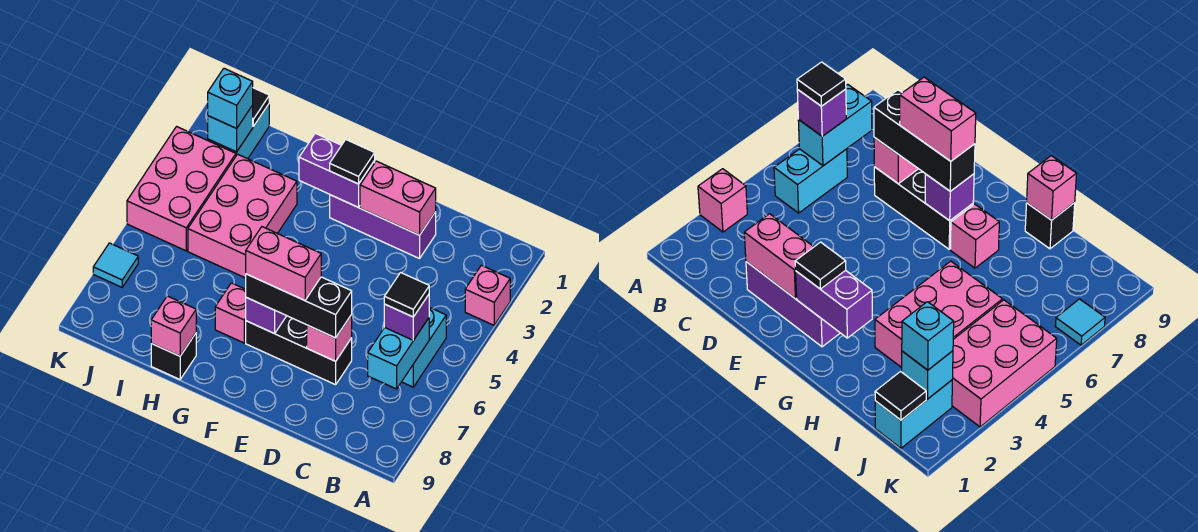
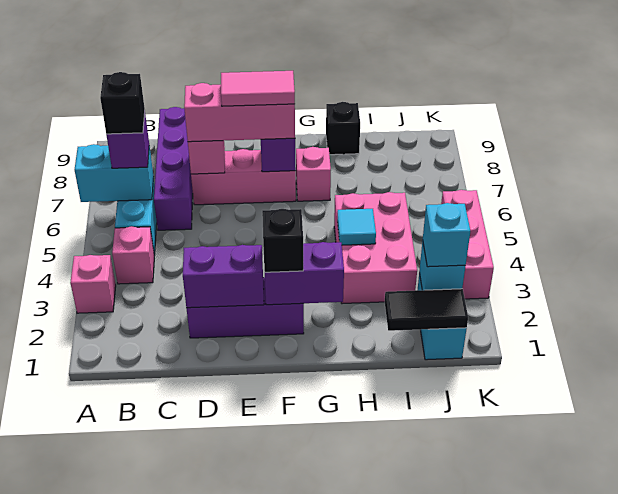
cyan brick B6:B7 level 2 -> cyan brick A6:B6 level 2
black tile B6 level 4 -> black brick B6 level 4
none -> purple brick C6:C9 level 1
pink brick D2:E2 level 2 -> purple brick D2:E2 level 2
black brick D7:F7 level 1 -> pink brick D7:F7 level 1
black brick D7:F7 level 3 -> pink brick D7:F7 level 3
pink brick E7:F7 level 4 -> pink tile E7:F7 level 4
black tile F2 level 3 -> black brick F2 level 3
pink brick H9 level 2 -> pink brick B4 level 1
black tile J1 level 2 -> black tile I1:J1 level 2
pink brick J3:K5 level 1 -> pink brick K3:K5 level 1
cyan tile K7 level 1 -> cyan tile H4 level 2

